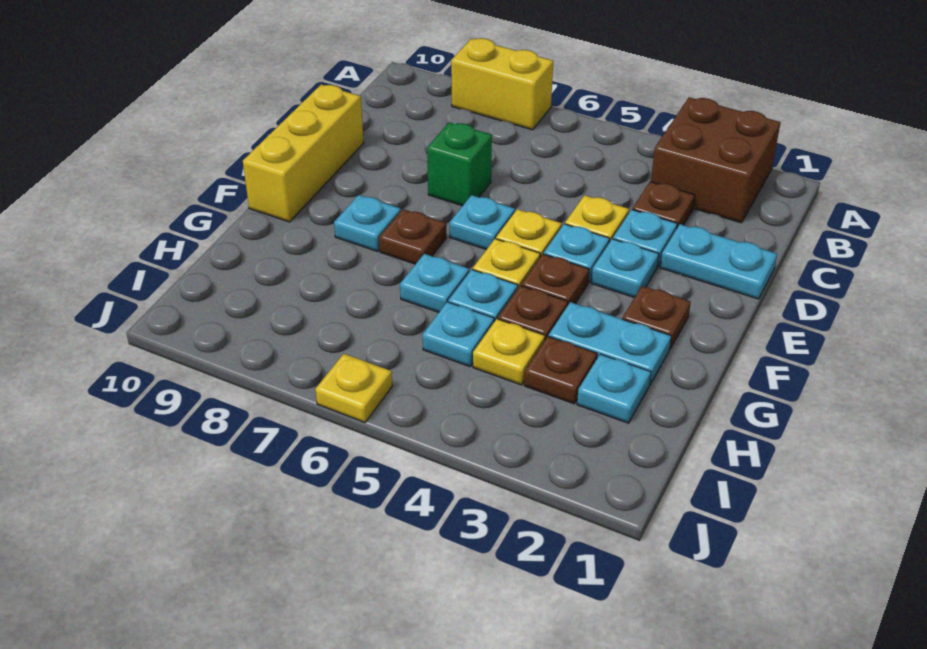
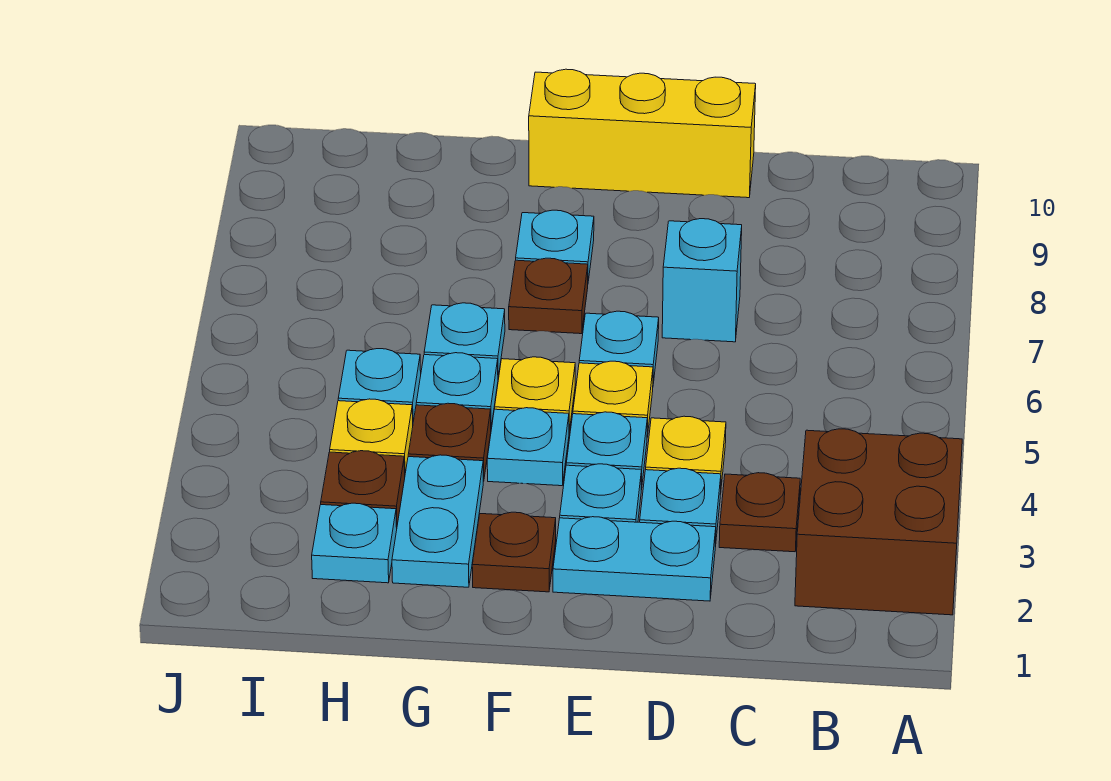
yellow brick A7:A8 level 1 -> none
cyan plate D1:D2 level 1 -> cyan plate D2:E2 level 1
green brick D7 level 1 -> cyan brick D7 level 1
brown plate F4 level 1 -> cyan plate F4 level 1
yellow plate J6 level 1 -> none

